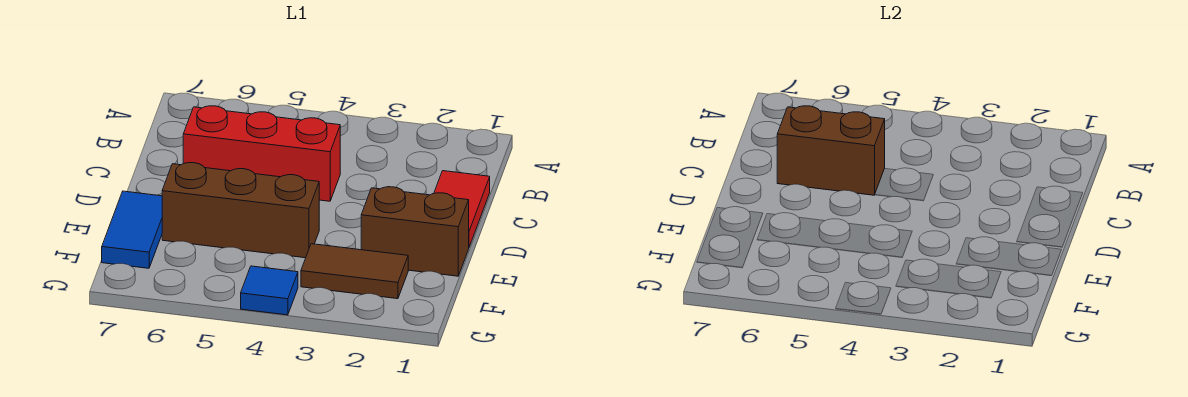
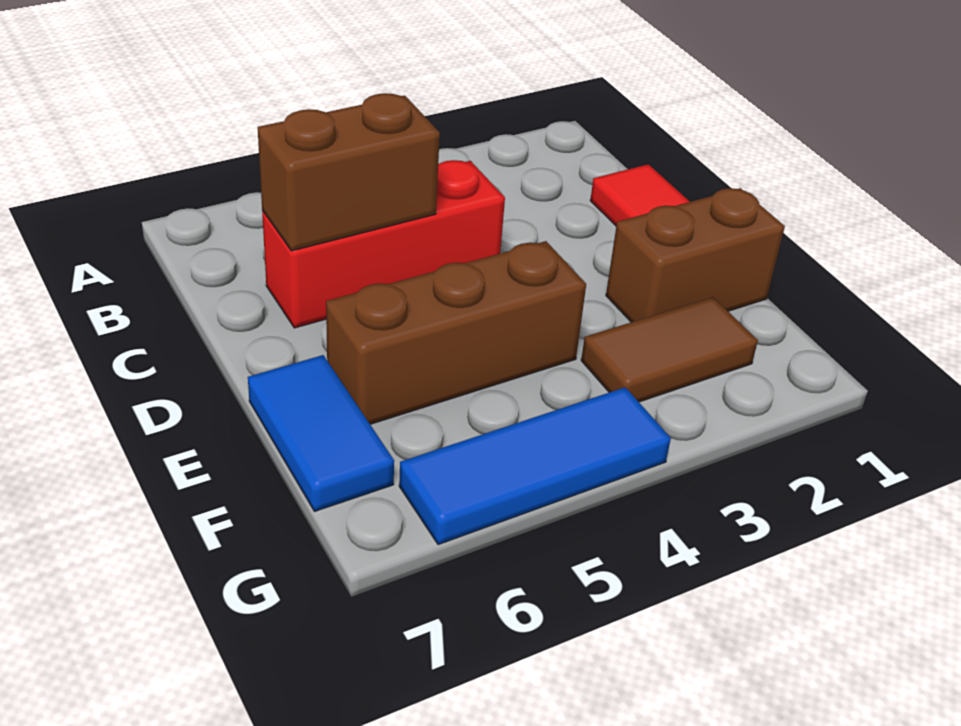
blue tile G4 level 1 -> blue tile G4:G6 level 1

